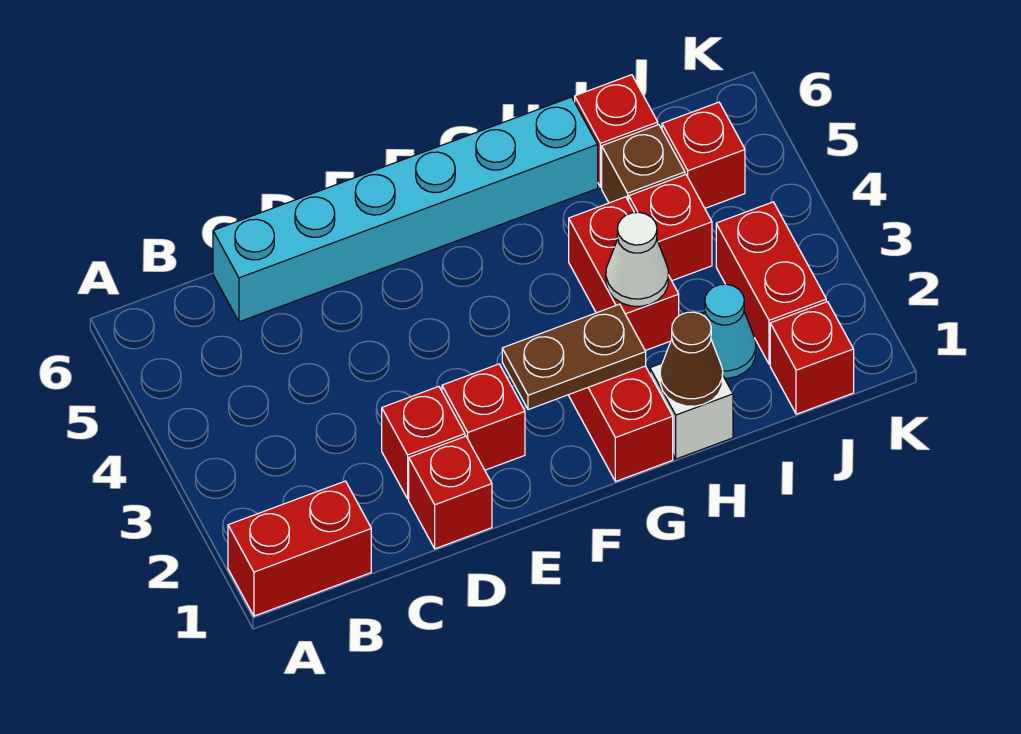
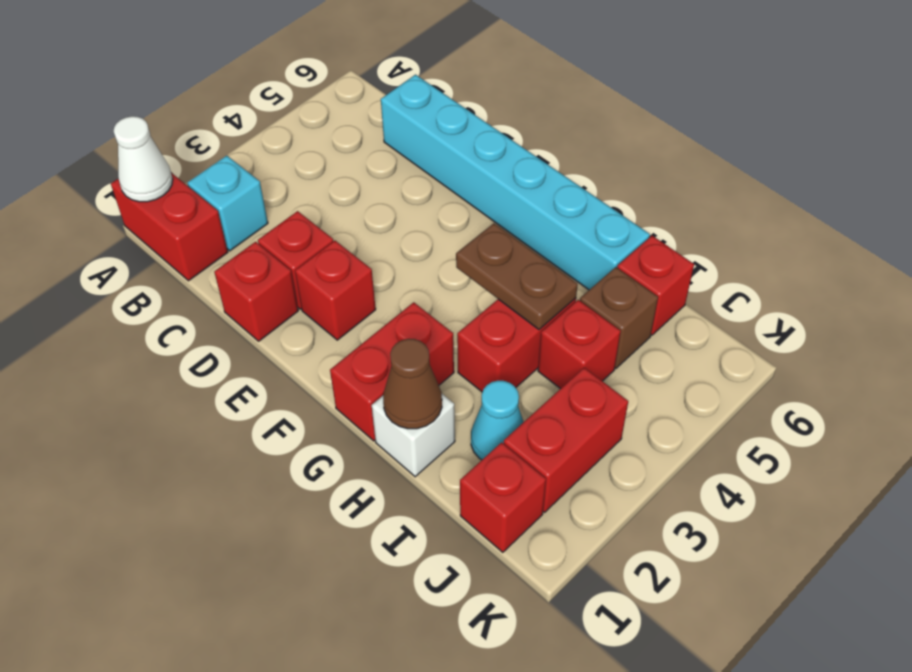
none -> cyan brick B2 level 1
brown plate F2:G2 level 2 -> brown plate G4:H4 level 2
white cone H3 level 2 -> white cone A1 level 2
red brick J5 level 1 -> none

